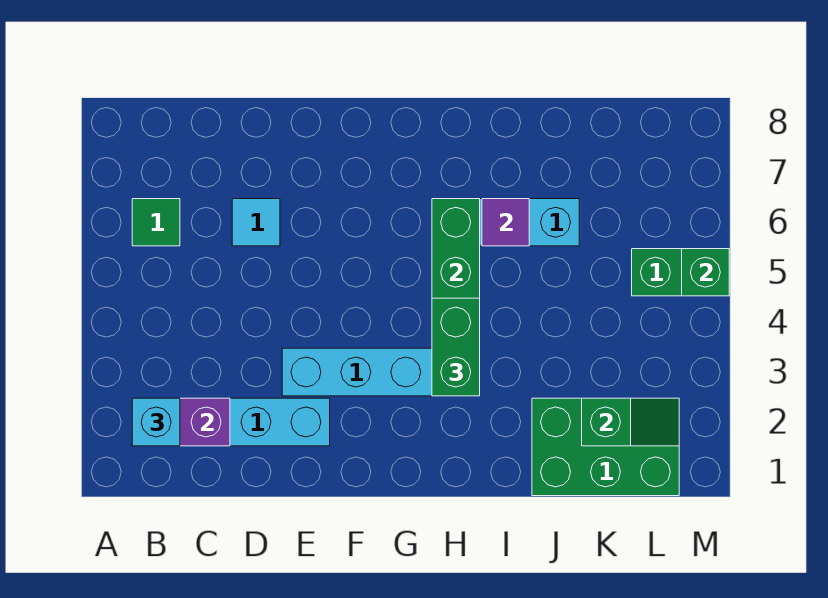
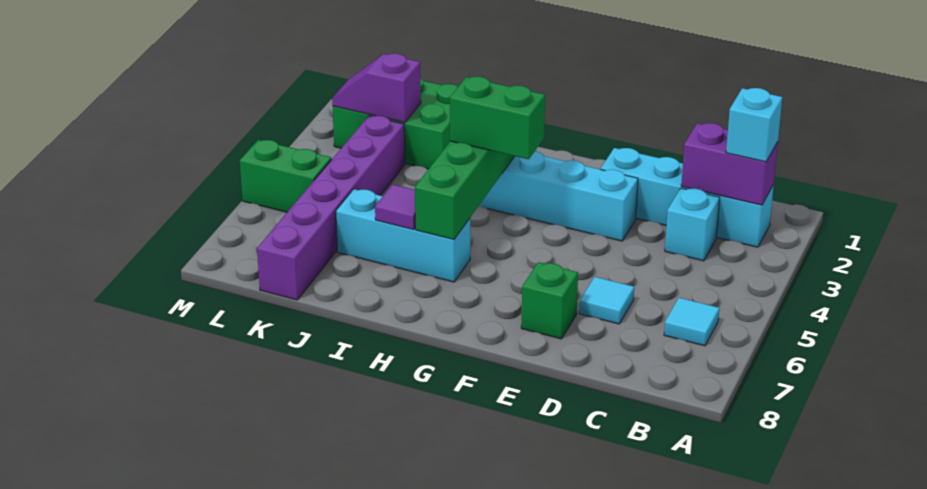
green tile B6 level 1 -> cyan tile B6 level 1
none -> cyan brick C3 level 1
green brick H3:H4 level 3 -> green brick G4:H4 level 3
green slope K2:L2 level 2 top K -> purple slope K2:L2 level 2 top K
none -> purple brick K3:K8 level 1
green brick M5 level 2 -> green brick E7 level 1

